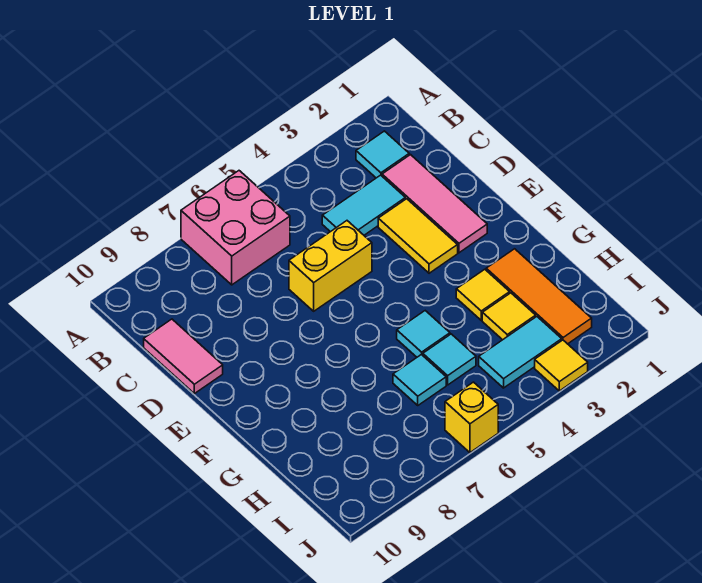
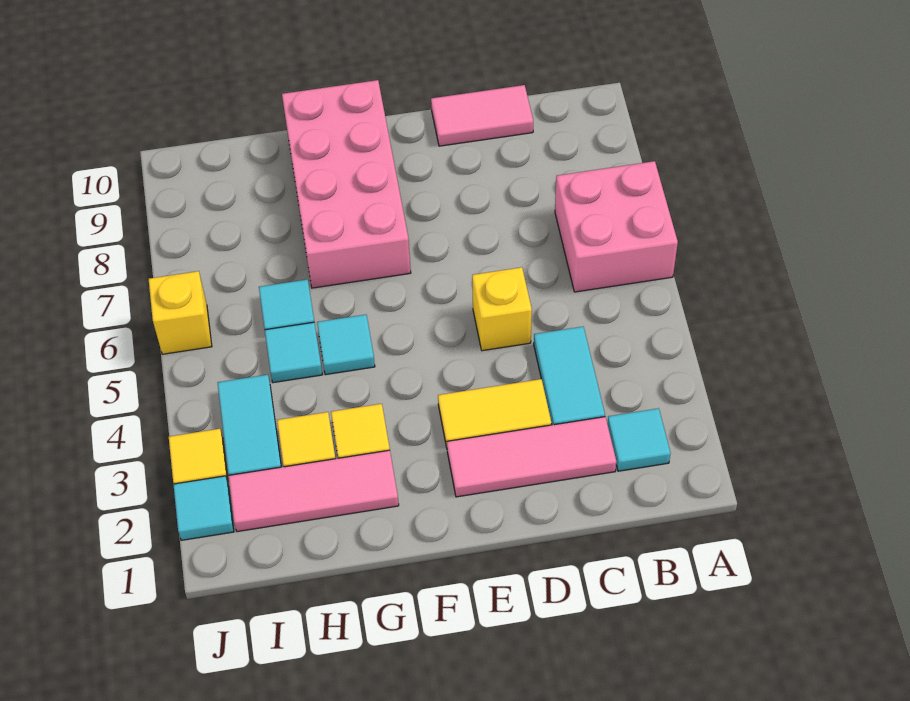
yellow brick D5:D6 level 1 -> yellow brick D5 level 1
none -> pink brick F7:G10 level 1
orange tile G2:I2 level 1 -> pink tile G2:I2 level 1
none -> cyan tile J2 level 1

